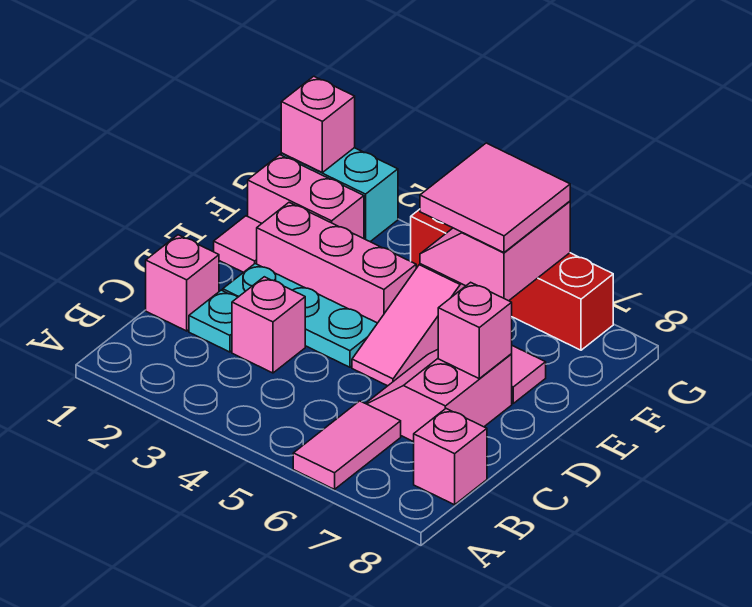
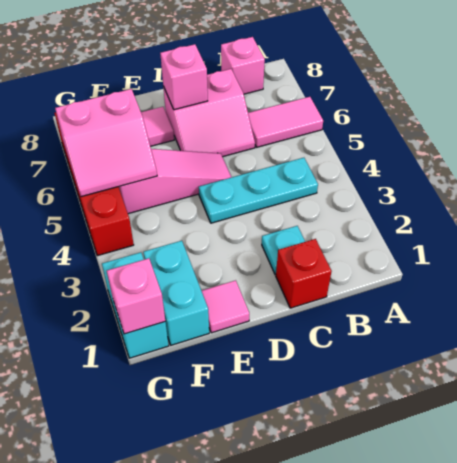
pink brick C1 level 1 -> red brick C1 level 1
pink brick C3 level 1 -> none
cyan plate D2:D4 level 1 -> cyan plate B4:D4 level 1
pink brick E2:E4 level 1 -> none
pink brick F1:F2 level 1 -> cyan brick F1:F2 level 1
pink tile F5:G6 level 3 -> none

